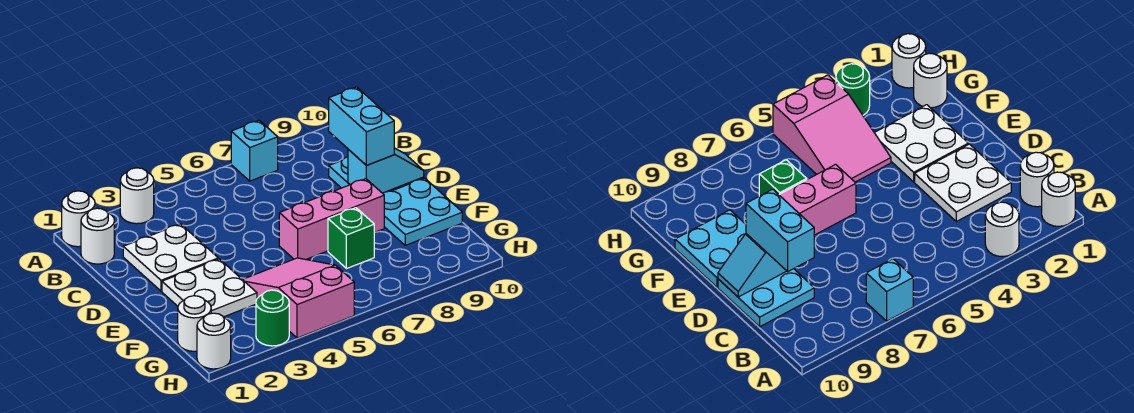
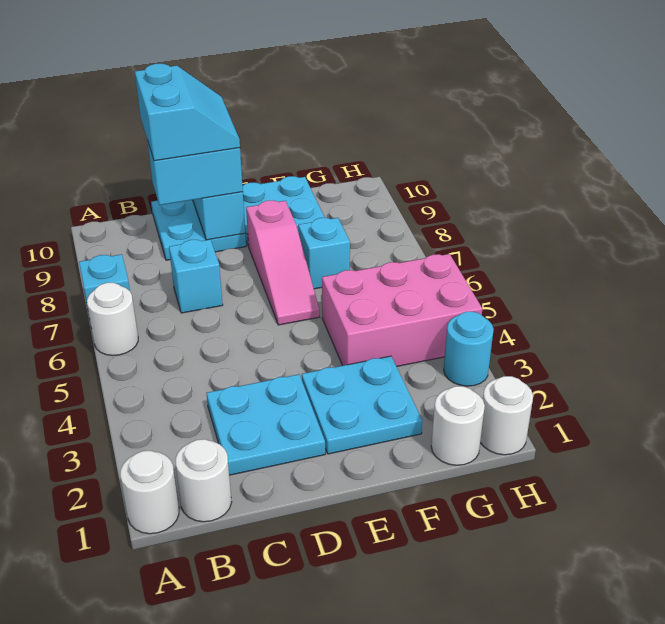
white round brick A3 level 1 -> white round brick A6 level 1
white plate C2:D3 level 1 -> cyan plate C2:D3 level 1
none -> cyan brick C7 level 1
none -> cyan slope C9:D10 level 4 top C
white plate E2:F3 level 1 -> cyan plate E2:F3 level 1
pink brick E6:E8 level 1 -> pink slope E6:E8 level 1 top 8
pink slope F4:H5 level 1 top H -> pink brick F4:H5 level 1
green brick F7 level 1 -> cyan brick F7 level 1
green round brick H3 level 1 -> cyan round brick H3 level 1

